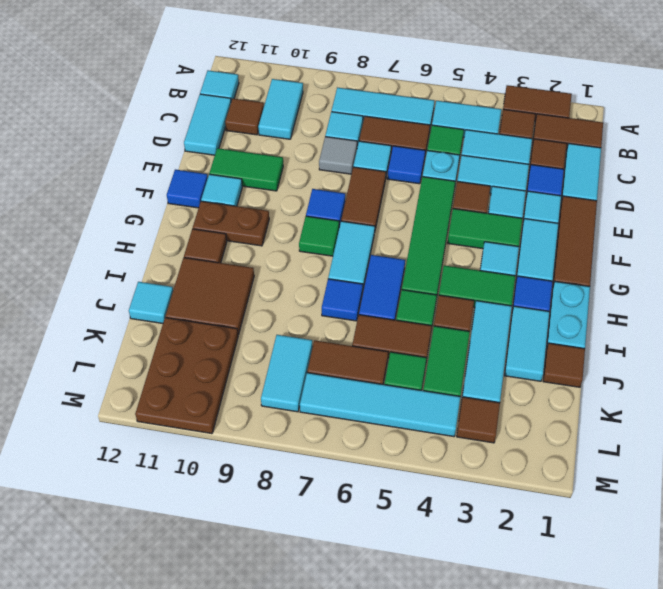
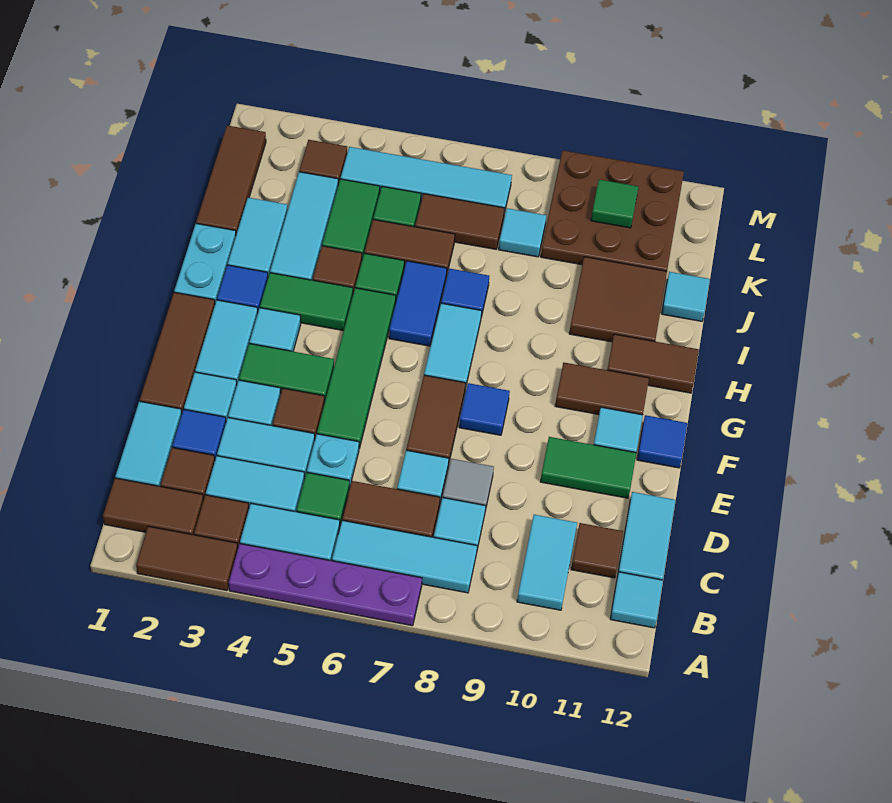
none -> purple plate A4:A7 level 1
blue tile D6 level 1 -> none
green tile G8 level 1 -> green tile L10 level 2
brown plate G10:G11 level 1 -> brown tile G10:G11 level 1
brown tile H11 level 1 -> brown tile H11:H12 level 1
brown tile J1 level 1 -> brown tile J1:L1 level 1
cyan tile K8:L8 level 1 -> cyan tile K8 level 1
brown plate K10:M11 level 1 -> brown plate K9:M11 level 1

